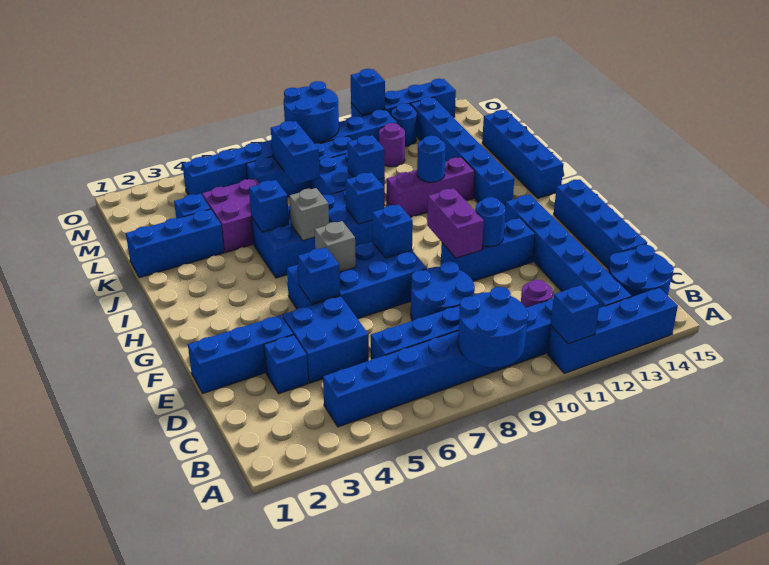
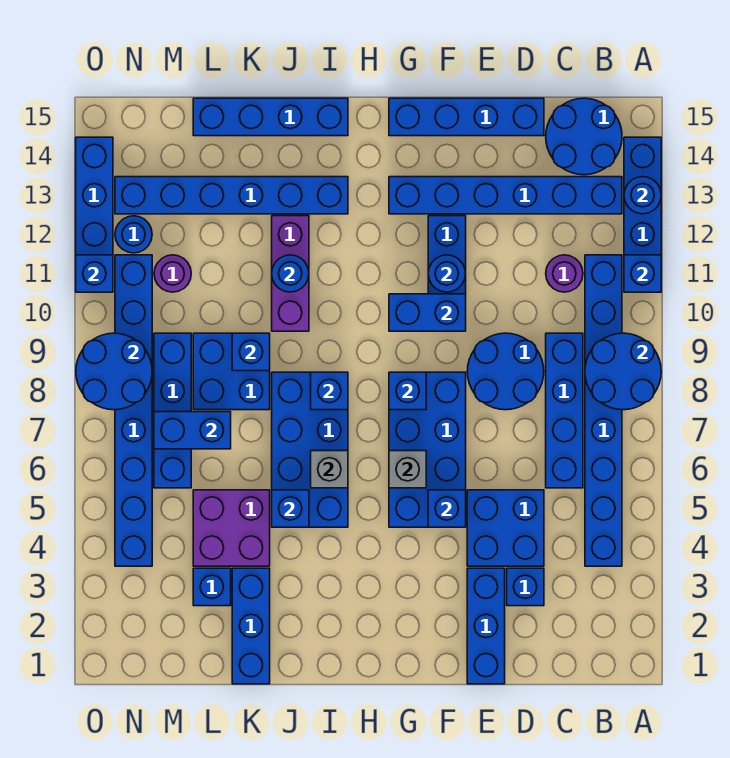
none -> blue round brick A13 level 2
purple brick F10:G10 level 2 -> blue brick F10:G10 level 2

